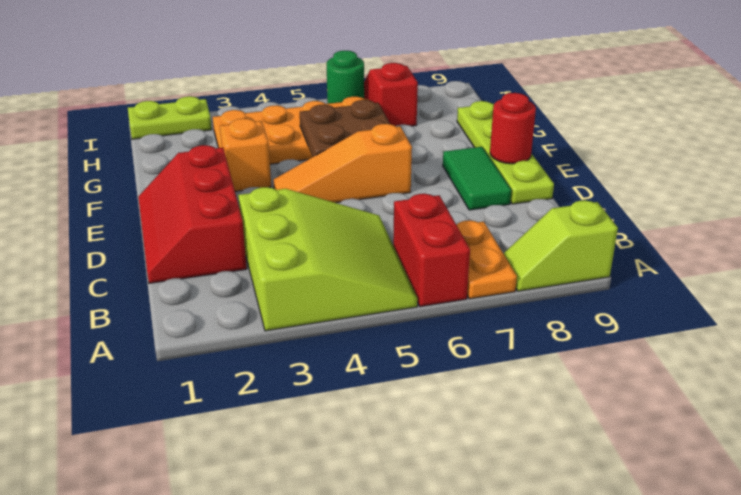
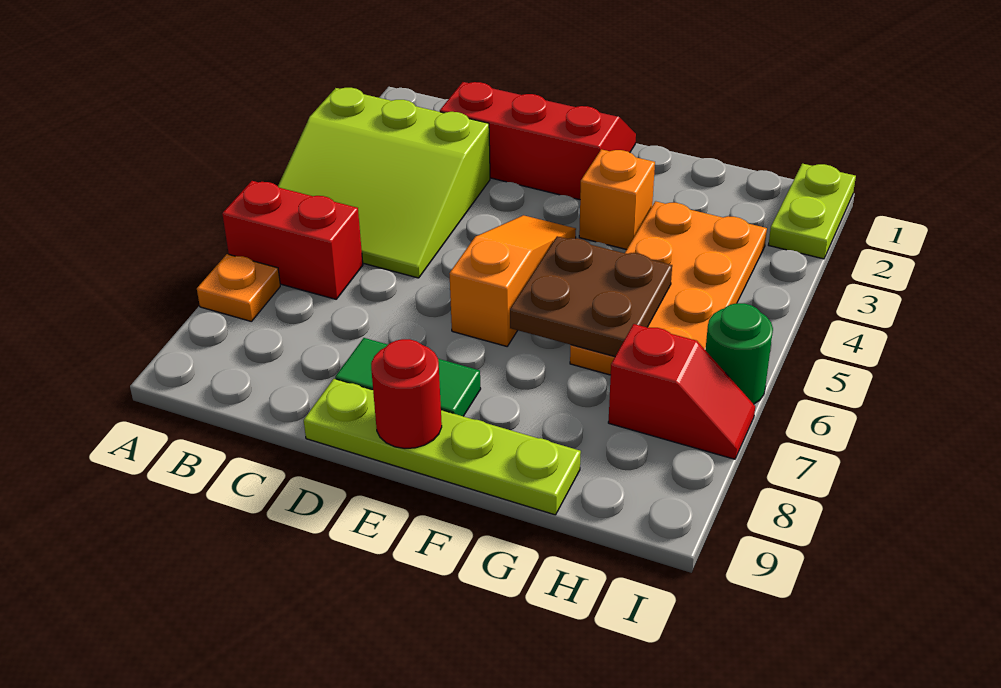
orange plate A7:B7 level 1 -> orange plate A7 level 1
lime slope A8:A9 level 1 top 9 -> none

